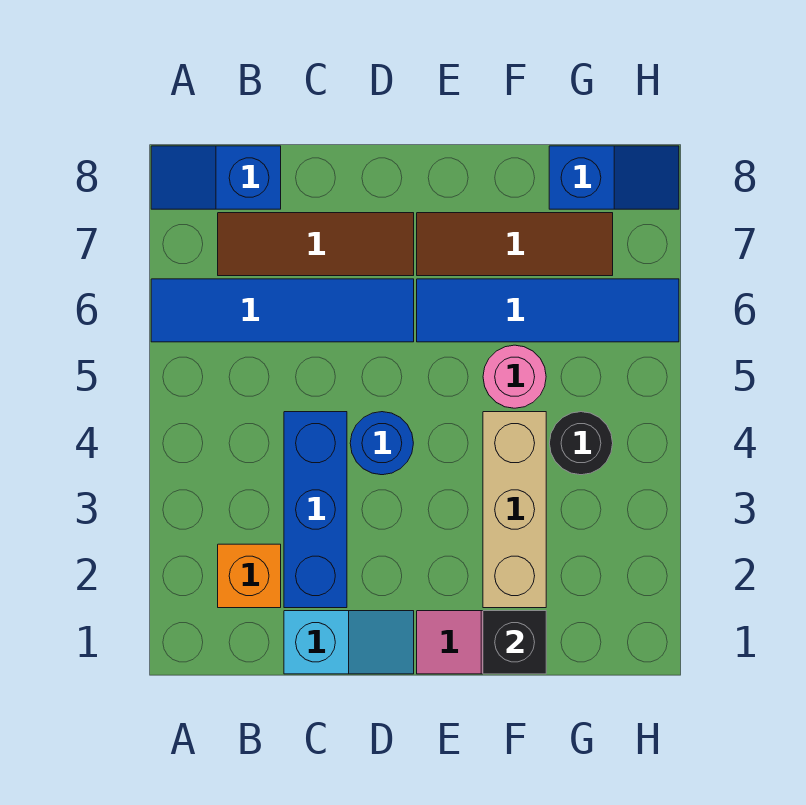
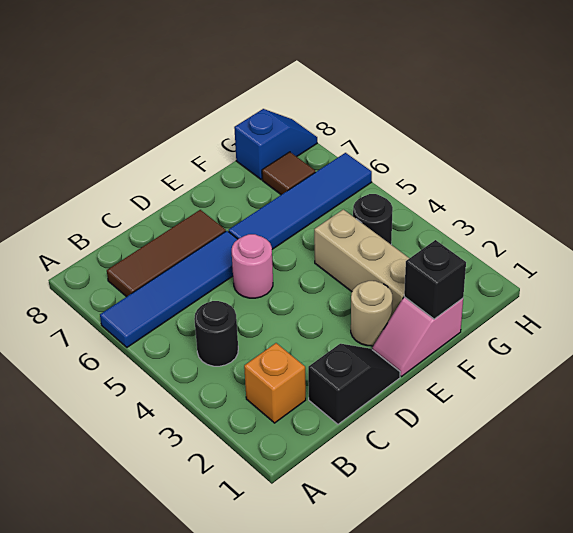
blue slope A8:B8 level 1 top B -> none
none -> black round brick B4 level 1
cyan slope C1:D1 level 1 top C -> black slope C1:D1 level 1 top C
blue brick C2:C4 level 1 -> none
blue round brick D4 level 1 -> none
none -> tan round brick E2 level 1
brown tile E7:G7 level 1 -> brown tile G7 level 1
pink round brick F5 level 1 -> pink round brick D5 level 1

